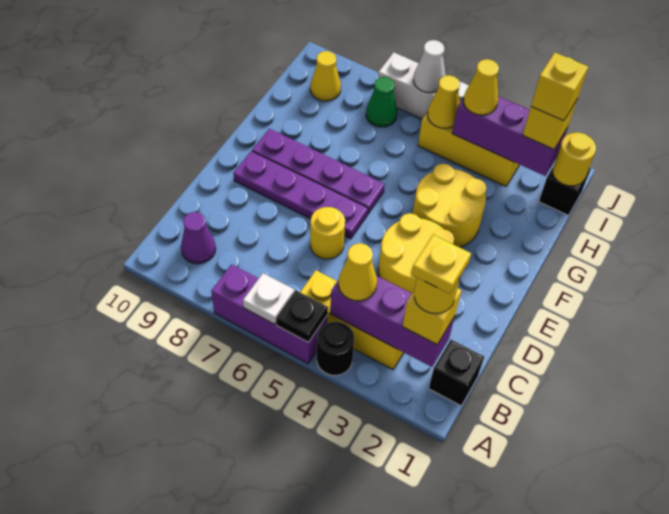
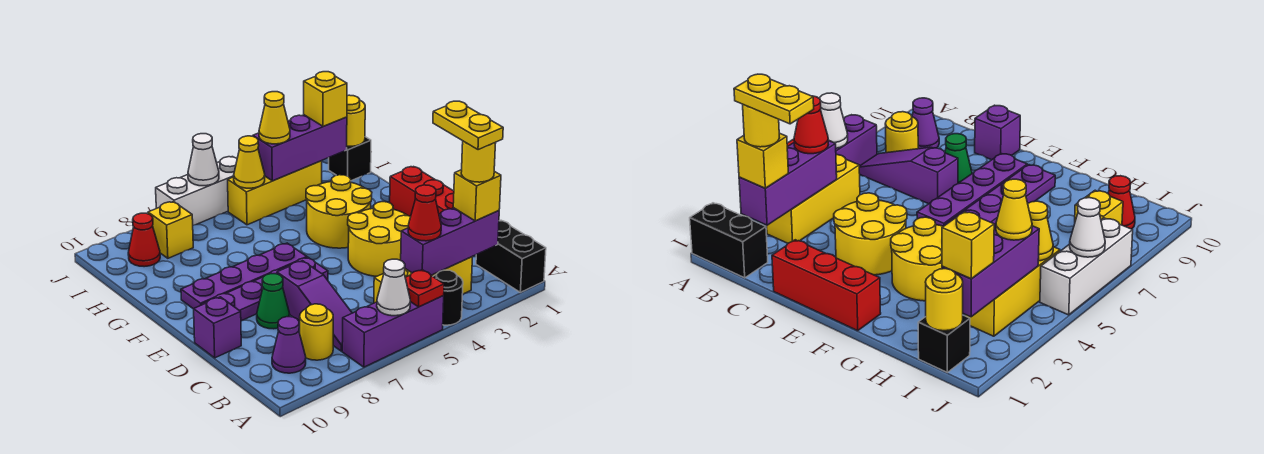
black plate A5 level 2 -> red plate A5 level 2
white plate A6 level 2 -> white cone A6 level 2
black brick B1 level 1 -> black brick A1:B1 level 1
yellow plate B2 level 5 -> yellow plate B2:C2 level 5
yellow cone B4 level 3 -> red cone B4 level 3
none -> purple slope B7:D7 level 1 top D
none -> red brick D1:F1 level 1
yellow round brick D6 level 1 -> yellow round brick B8 level 1
none -> purple brick D10 level 1
yellow brick I2 level 4 -> yellow brick I8 level 1
green cone I7 level 1 -> green cone D8 level 1
yellow cone I9 level 1 -> red cone I9 level 1

